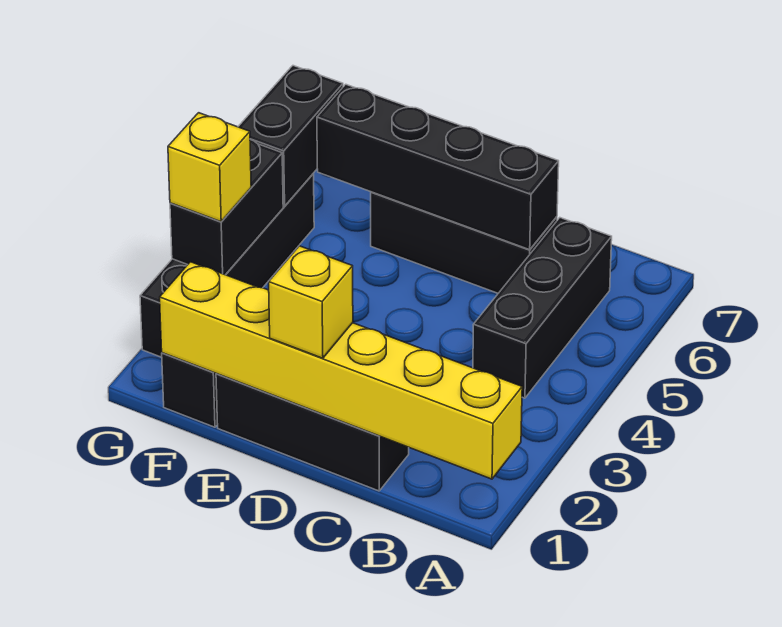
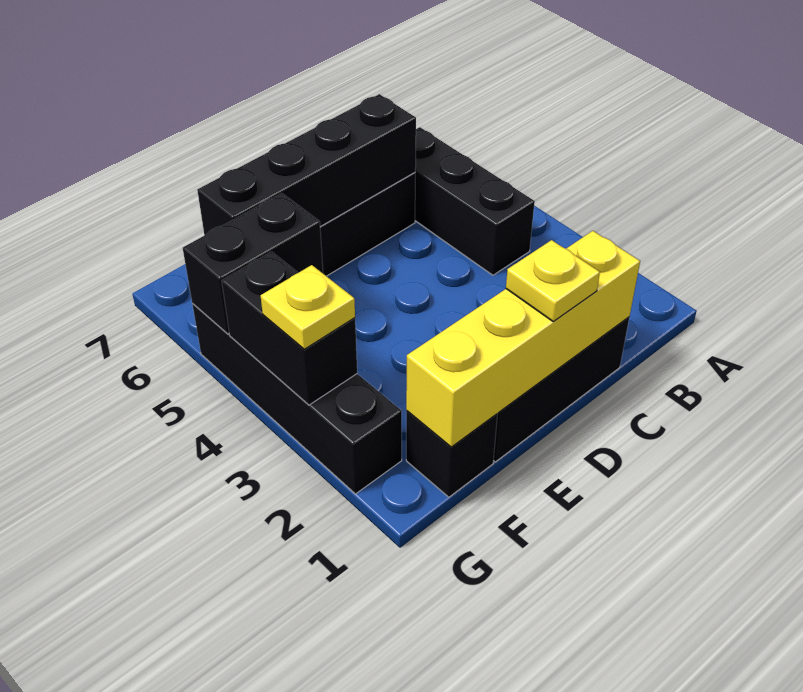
yellow brick A1:F1 level 2 -> yellow brick C1:F1 level 2
yellow brick D1 level 3 -> yellow plate D1 level 3
yellow brick G3 level 3 -> yellow plate G3 level 3
black brick G5:G6 level 2 -> black brick F5:G5 level 2

